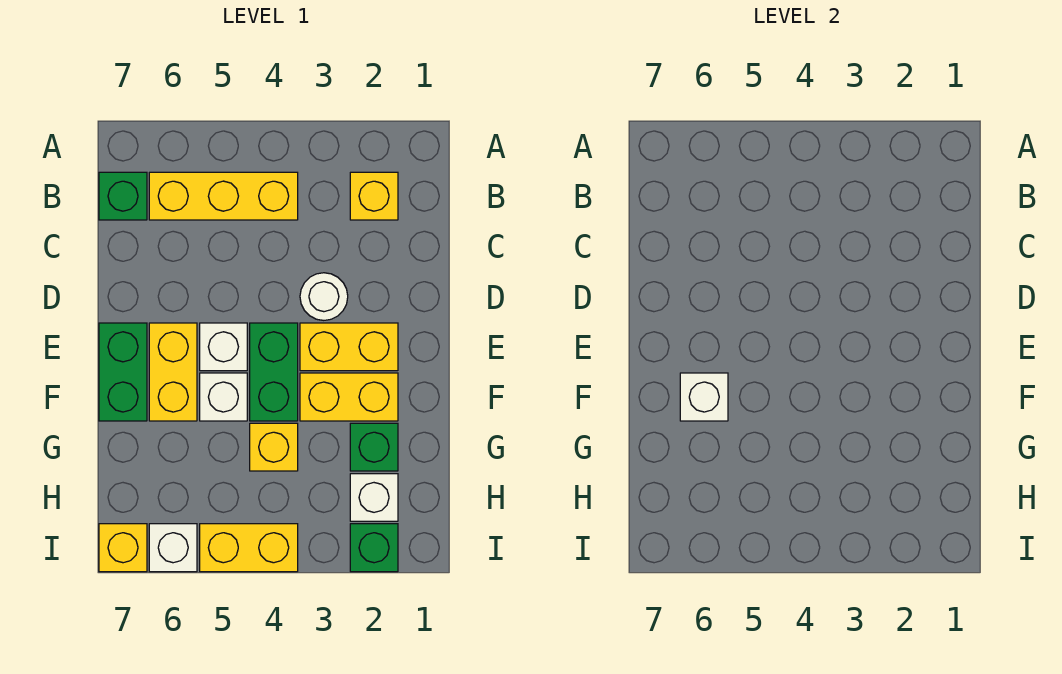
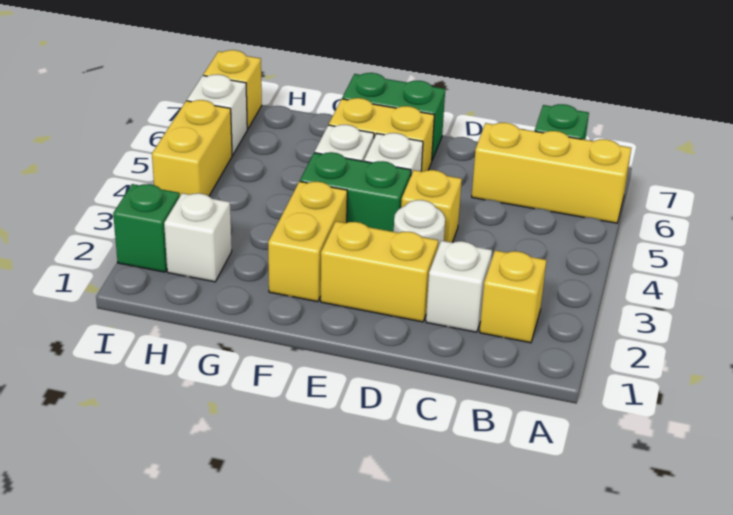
yellow brick B4:B6 level 1 -> yellow brick A6:C6 level 1
yellow brick E2:E3 level 1 -> yellow brick D2:E2 level 1
white brick F6 level 2 -> white brick C2 level 1
green brick G2 level 1 -> none
yellow brick G4 level 1 -> yellow brick D4 level 1

